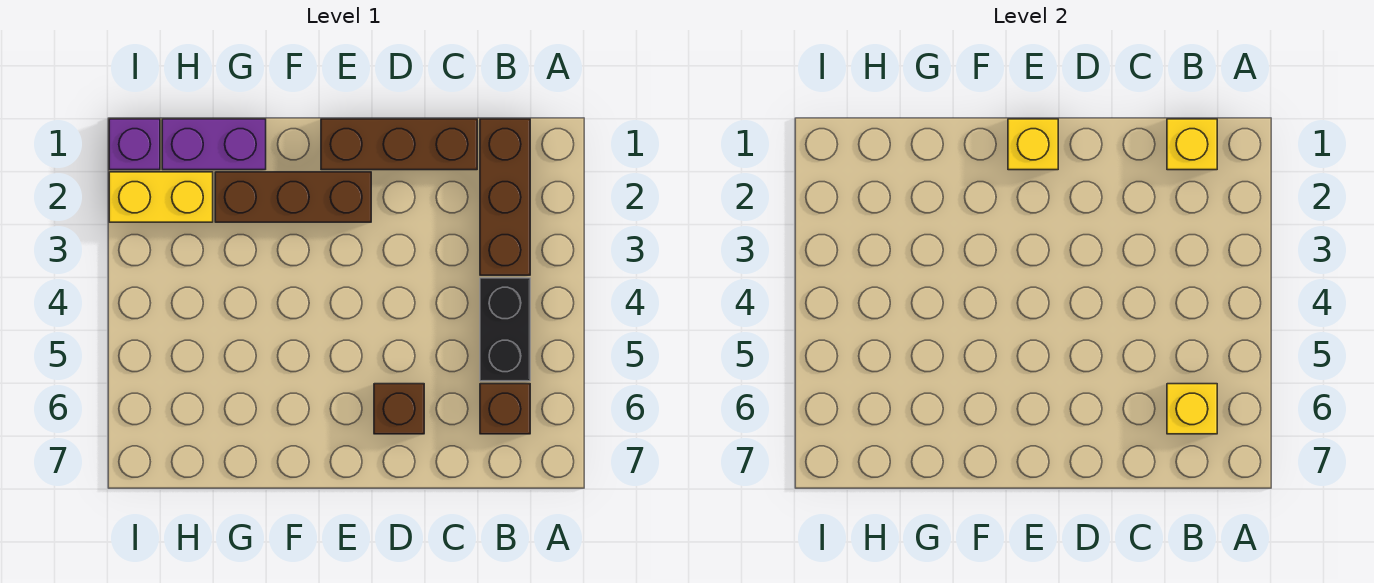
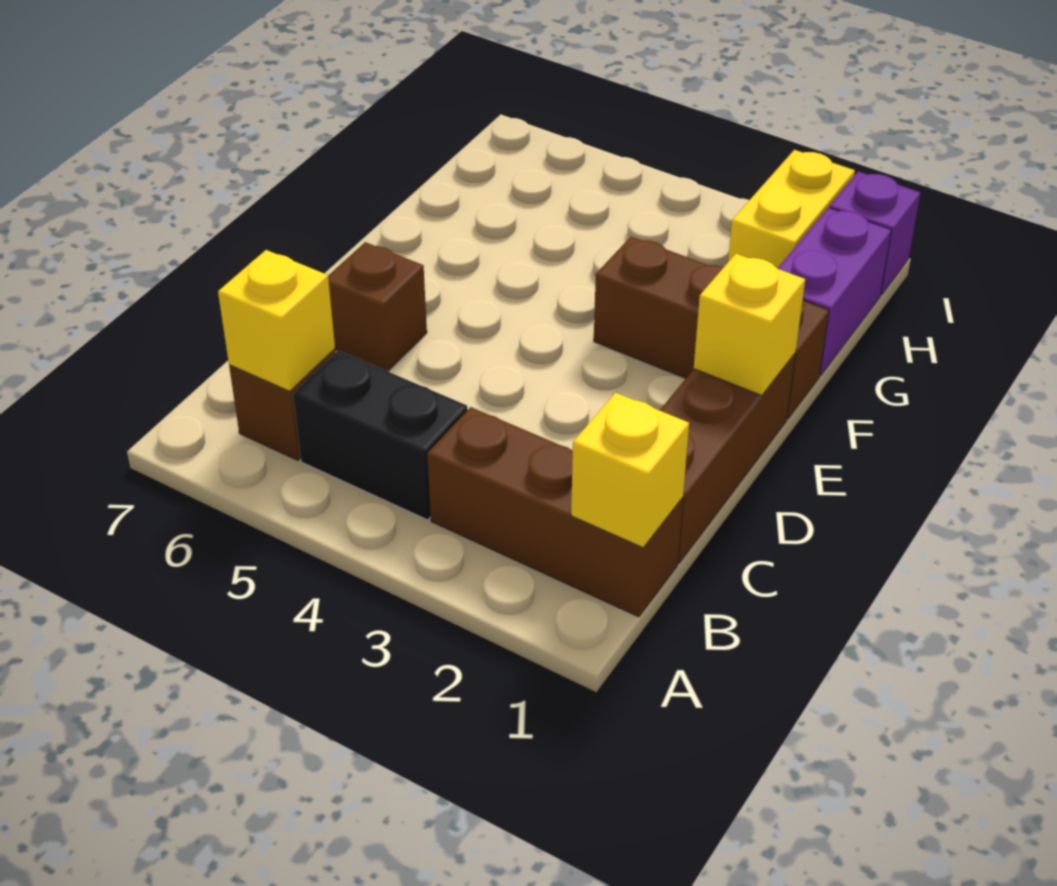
brown brick E2:G2 level 1 -> brown brick F1:F3 level 1

